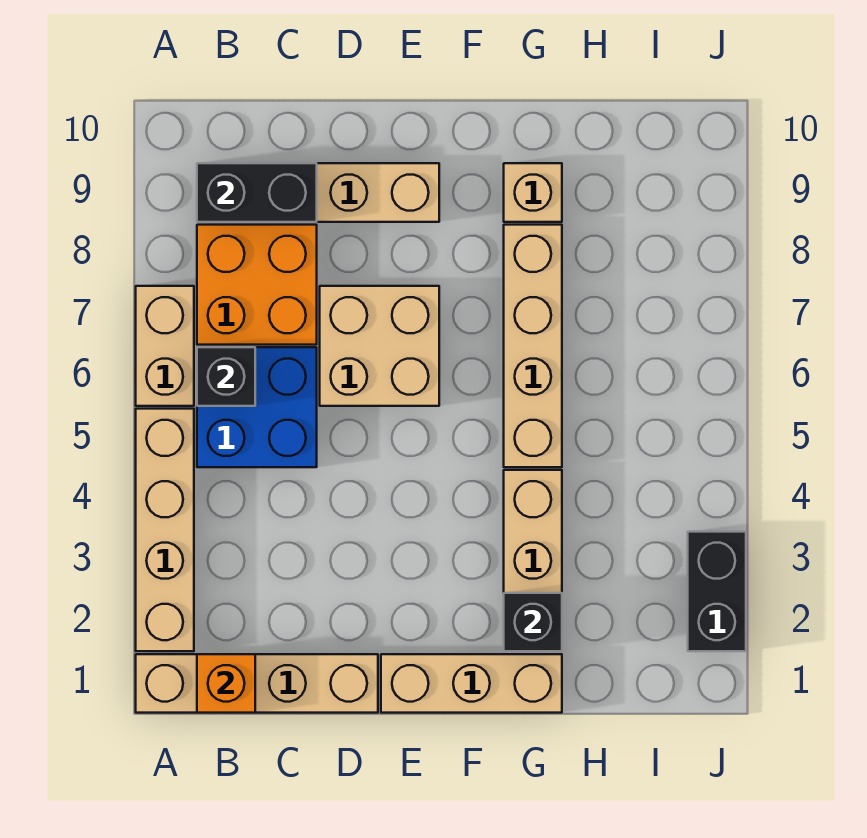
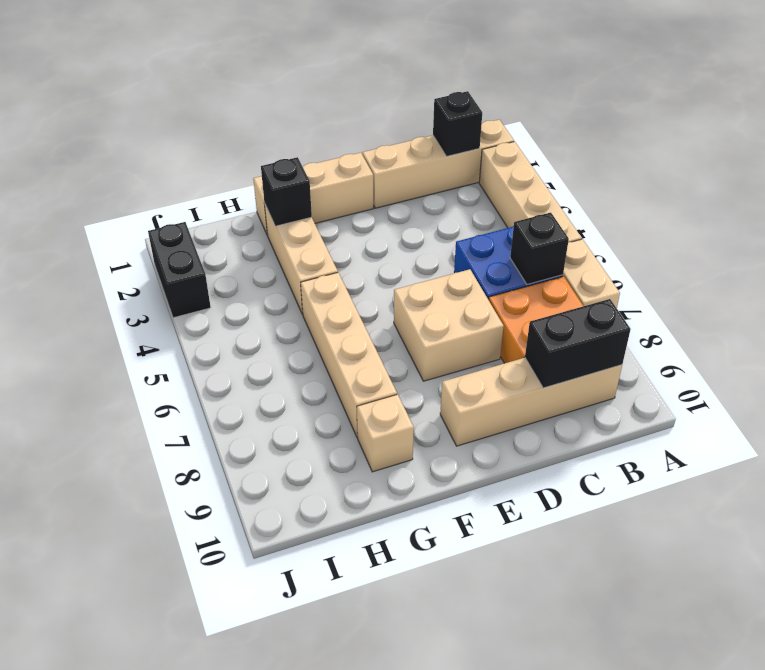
orange brick B1 level 2 -> black brick B1 level 2

